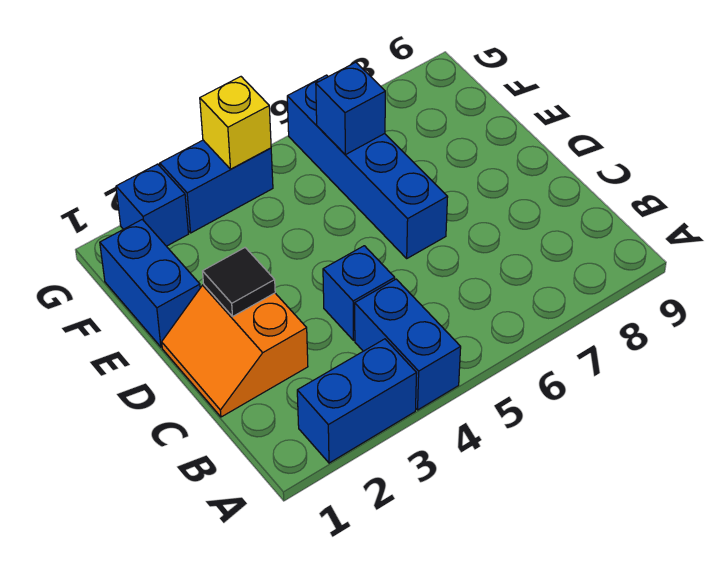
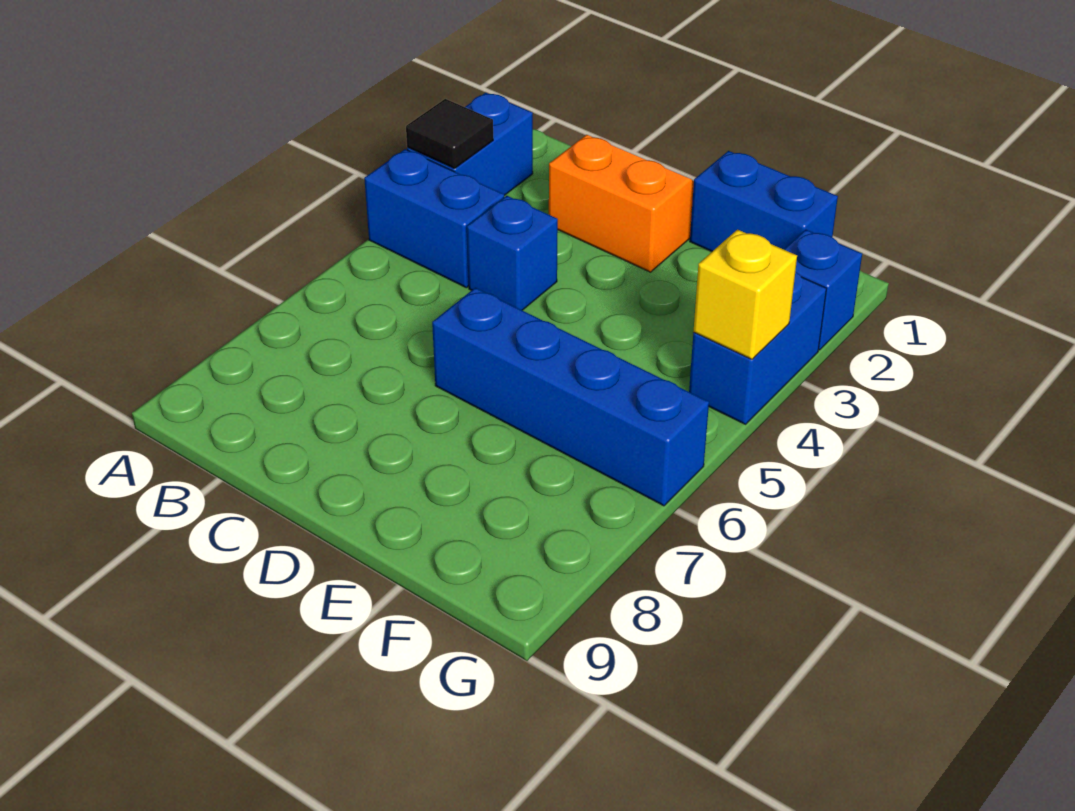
black tile D2 level 2 -> black tile A3 level 2
blue brick F6 level 2 -> none

